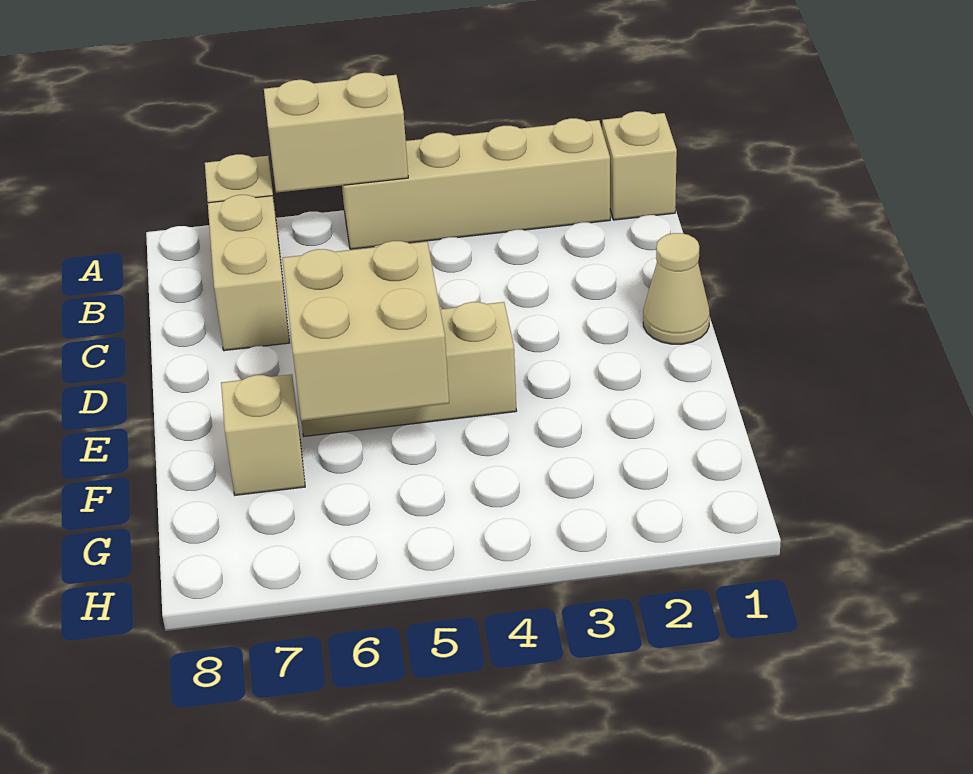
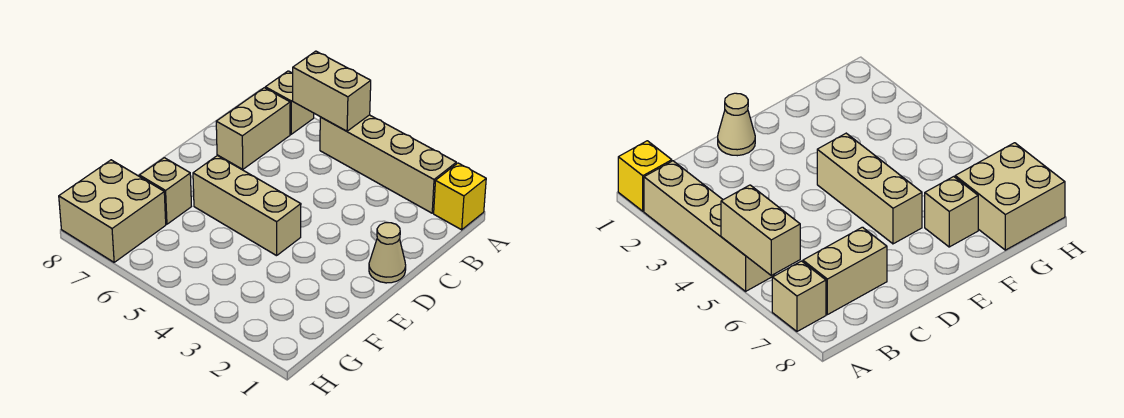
tan brick A1 level 1 -> yellow brick A1 level 1
tan brick E5:F6 level 2 -> tan brick G7:H8 level 1

